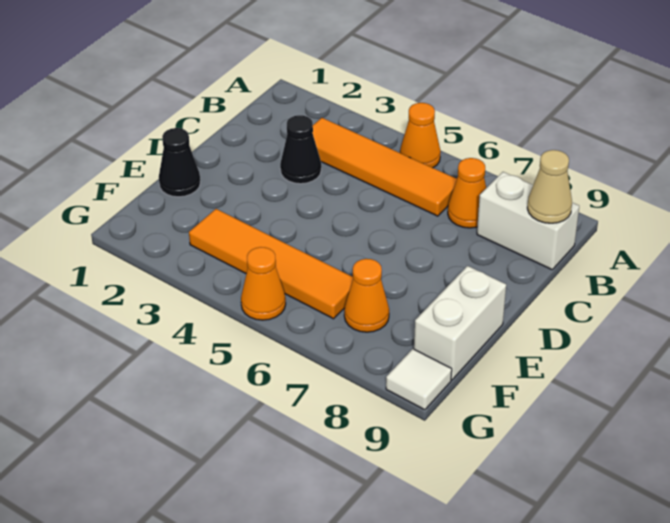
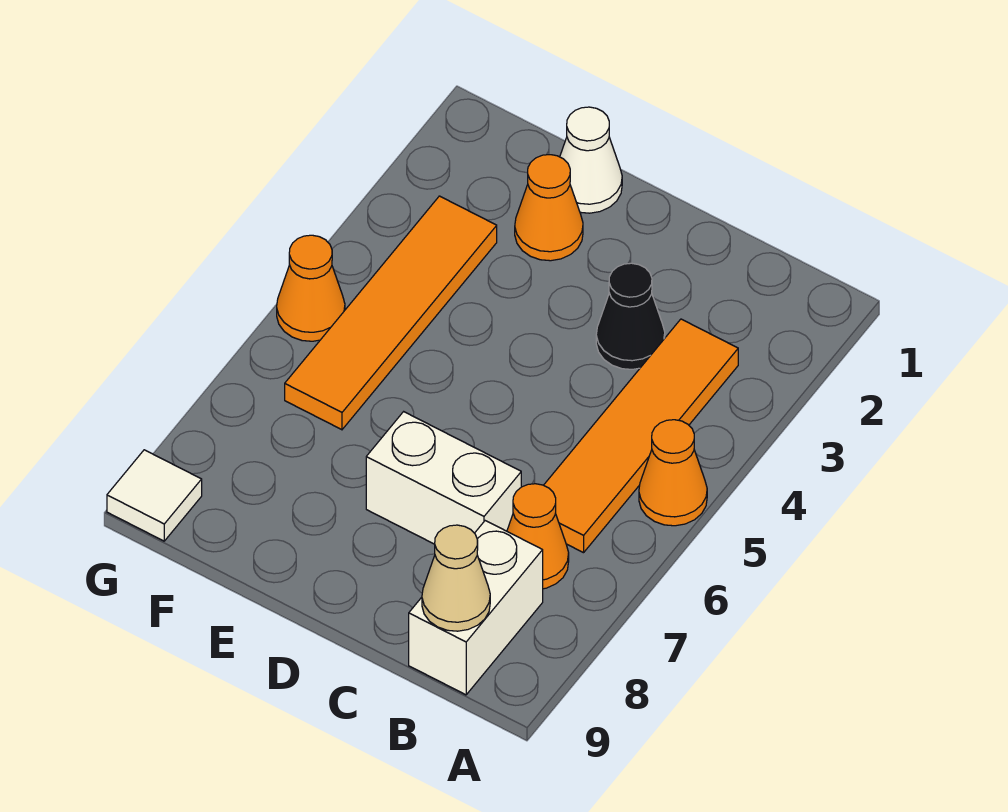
black cone E1 level 1 -> white cone E1 level 1
white brick E9:F9 level 1 -> white brick C7:D7 level 1
orange cone F7 level 1 -> orange cone E2 level 1

